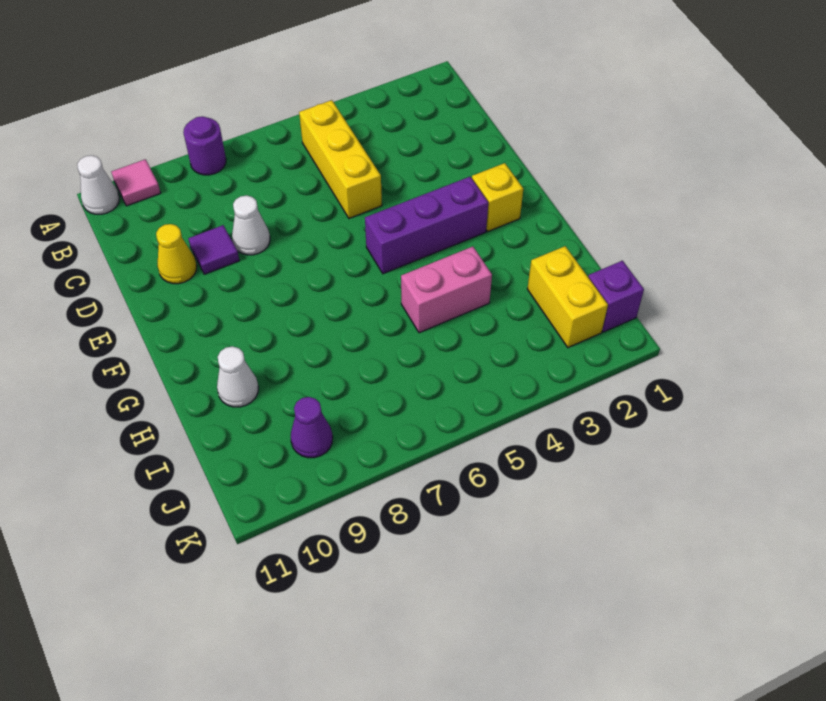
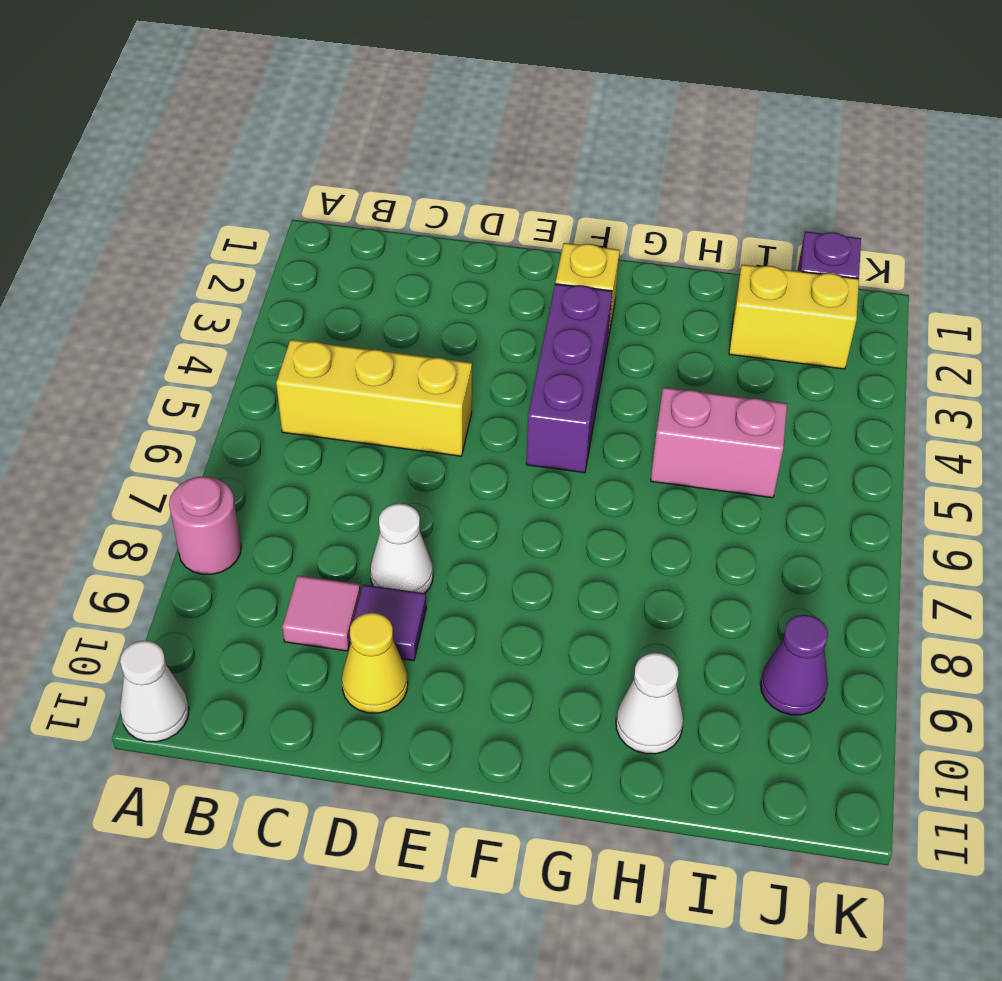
purple round brick A8 level 1 -> pink round brick A8 level 1
pink tile A10 level 1 -> pink tile C9 level 1
pink brick H4:H5 level 1 -> pink brick H5:I5 level 1

